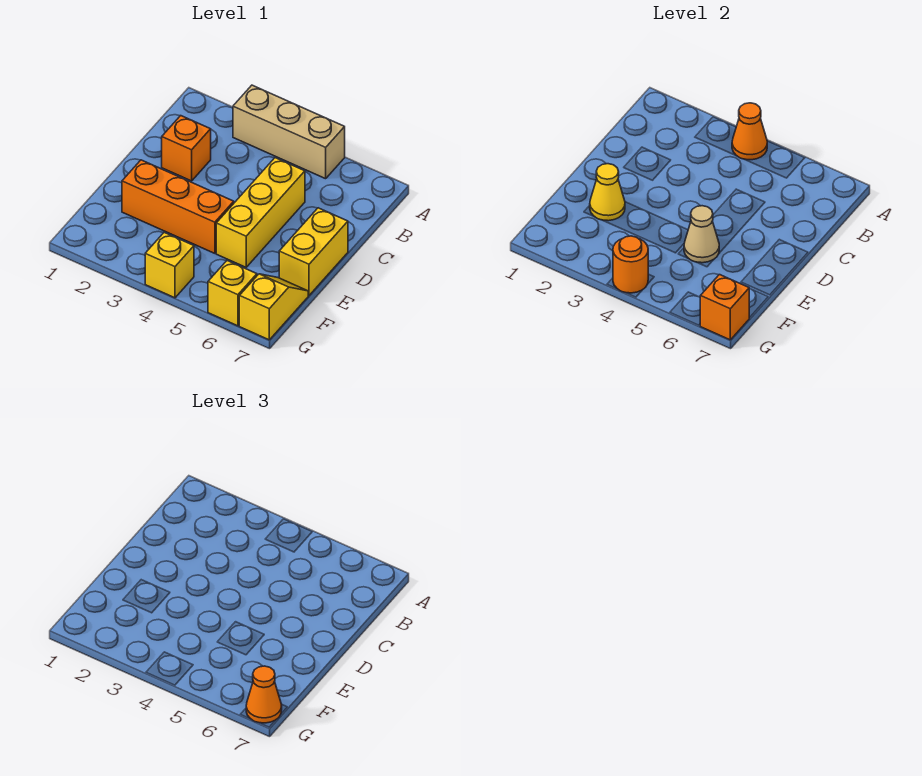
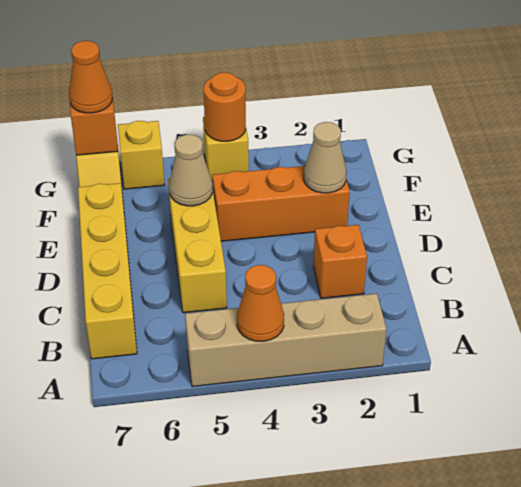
tan brick A3:A5 level 1 -> tan brick A2:A5 level 1
yellow brick D7:E7 level 1 -> yellow brick B7:E7 level 1
yellow cone E2 level 2 -> tan cone E2 level 2

